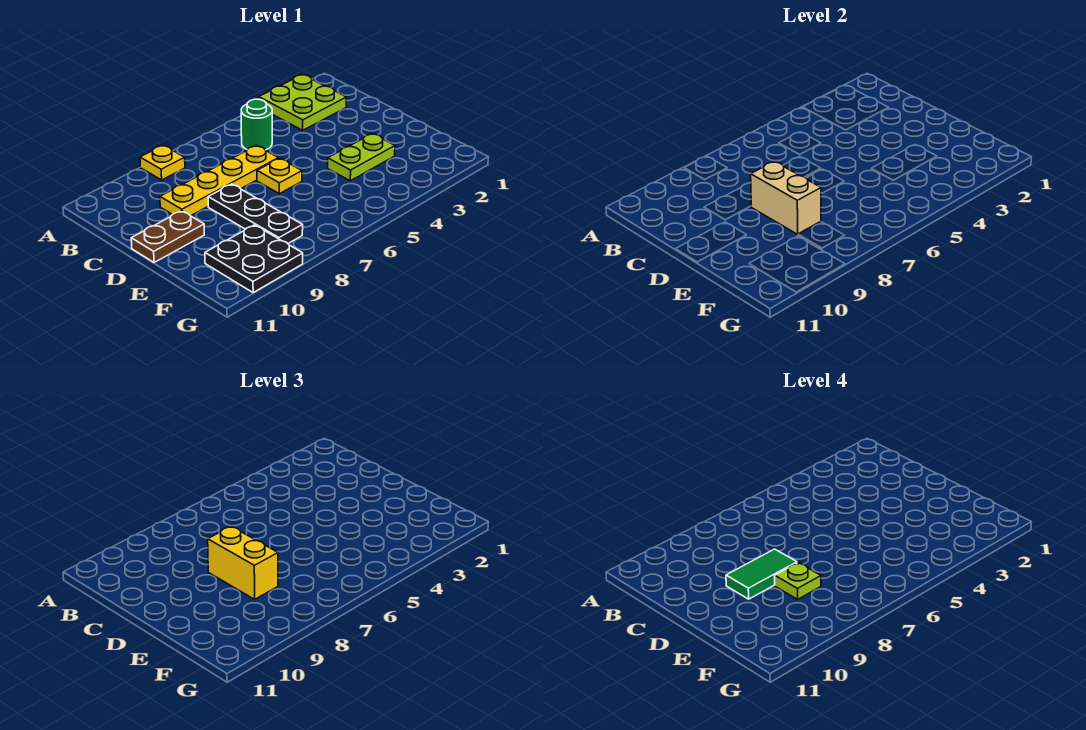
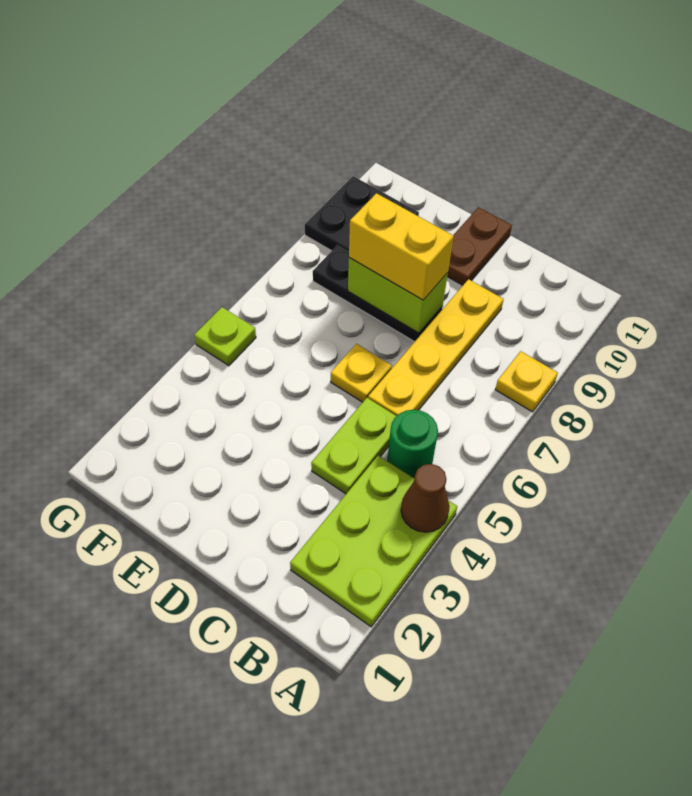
lime plate A2:B3 level 1 -> lime plate A2:B4 level 1
none -> brown cone A4 level 2
tan brick D8:E8 level 2 -> lime brick D8:E8 level 2
green tile D8:D9 level 4 -> none
lime plate E3:E4 level 1 -> lime plate C4:C5 level 1
lime plate E8 level 4 -> lime plate G5 level 1

